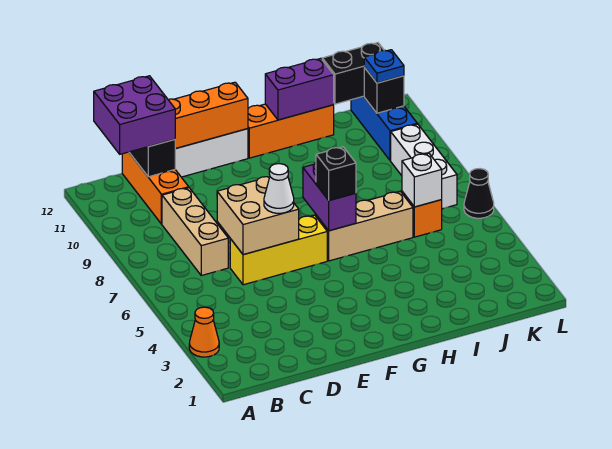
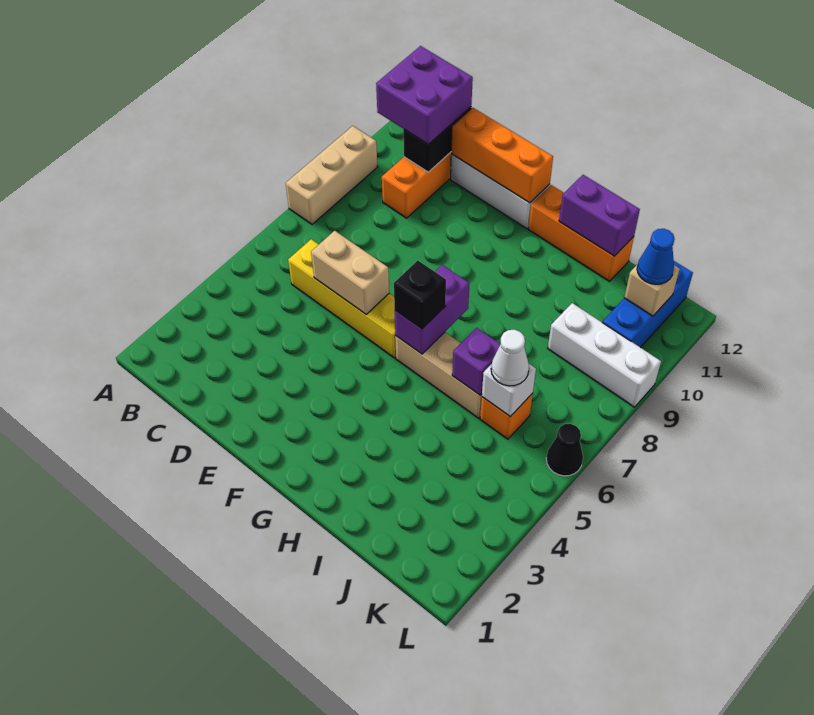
orange cone A3 level 1 -> none
tan brick C7:C9 level 1 -> tan brick A8:A10 level 1
yellow brick D6:F6 level 1 -> yellow brick C6:F6 level 1
tan brick D6:E7 level 2 -> tan brick D6:E6 level 2
white cone E6 level 3 -> white cone J6 level 3
none -> purple brick I6 level 2
black brick J12:K12 level 2 -> none
white brick K7:K9 level 1 -> white brick J9:L9 level 1
black brick K11 level 2 -> tan brick K11 level 2
blue plate K11 level 3 -> blue cone K11 level 3

